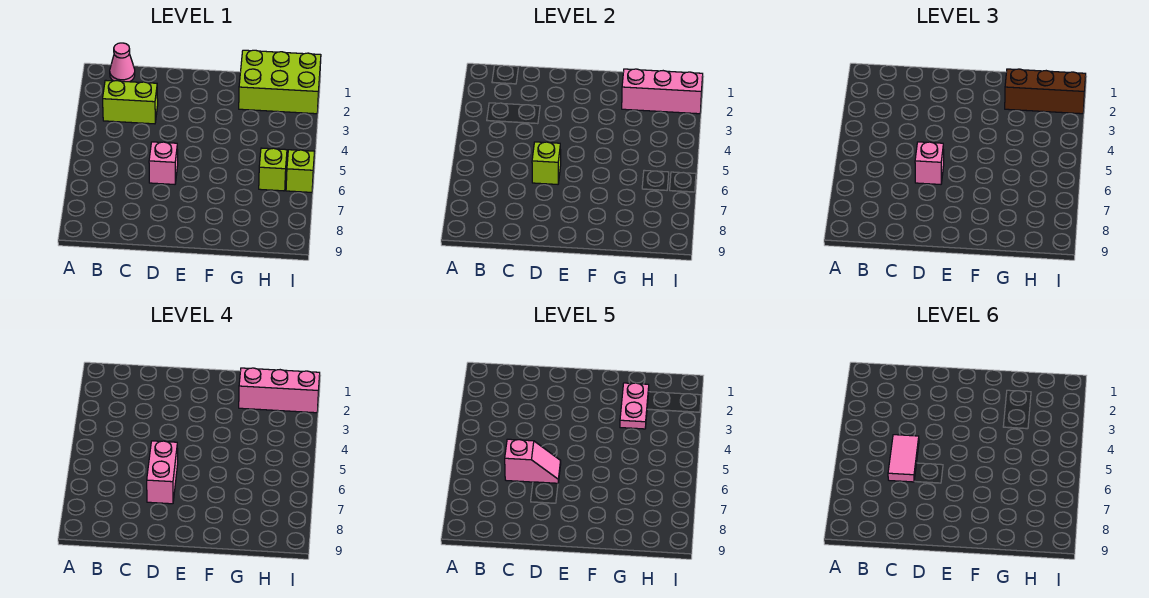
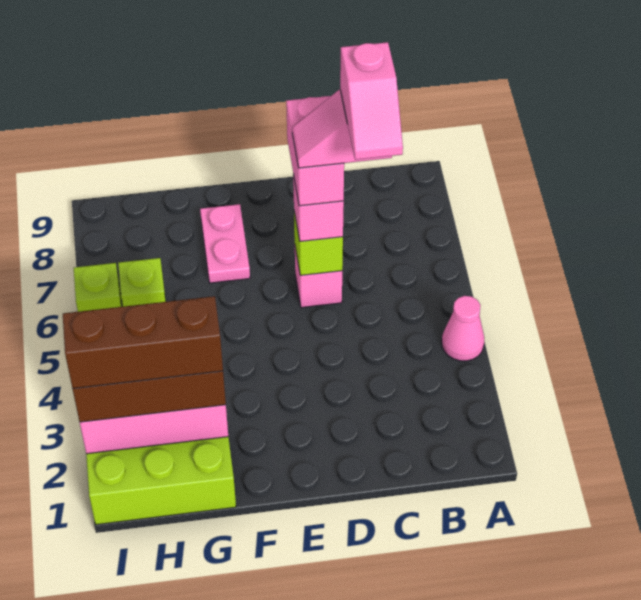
pink cone B1 level 1 -> pink cone A4 level 1
lime brick B3:C3 level 1 -> none
pink tile C5:C6 level 6 -> pink slope C5:C6 level 6 top 6
pink brick G2:I2 level 4 -> brown brick G2:I2 level 4
pink plate G2:G3 level 5 -> pink plate F7:F8 level 1

